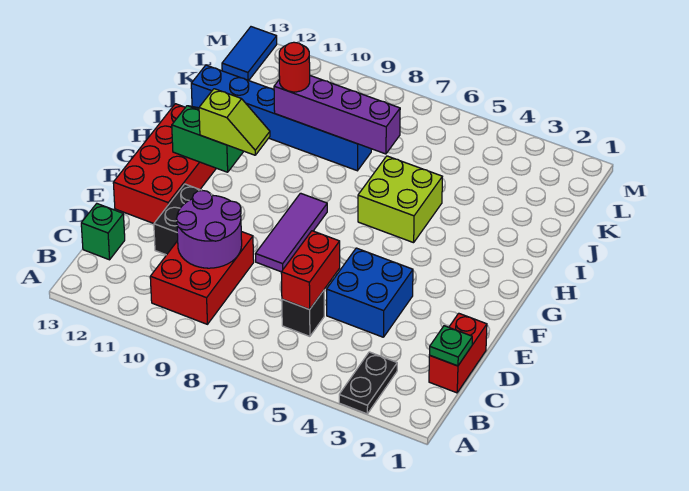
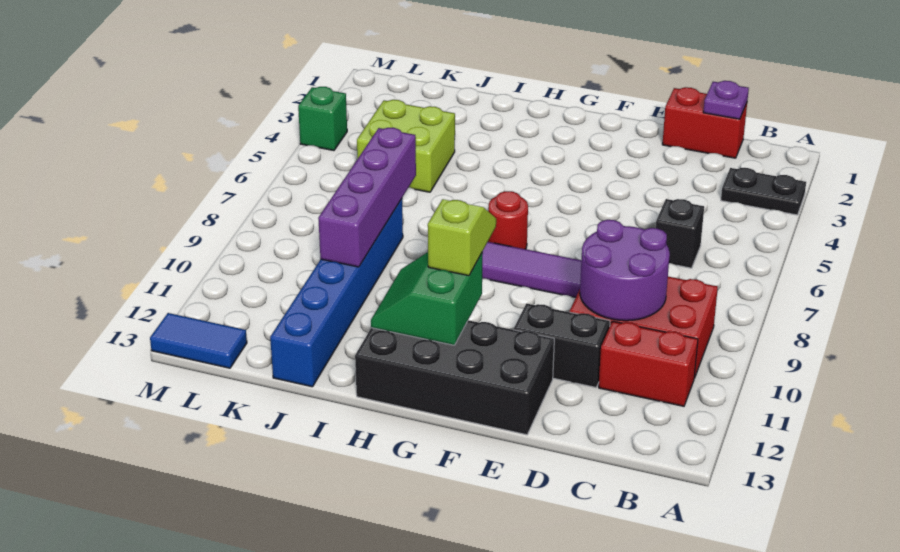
green plate C1 level 2 -> purple plate C1 level 2
red brick C6:D6 level 2 -> red brick B11:C11 level 1
green brick C13 level 1 -> green brick M4 level 1
blue brick D4:E5 level 1 -> none
red brick E12:H13 level 1 -> black brick E12:H13 level 1
lime brick H5:I6 level 1 -> lime brick J4:K5 level 1
red round brick J10 level 3 -> red round brick G7 level 1

